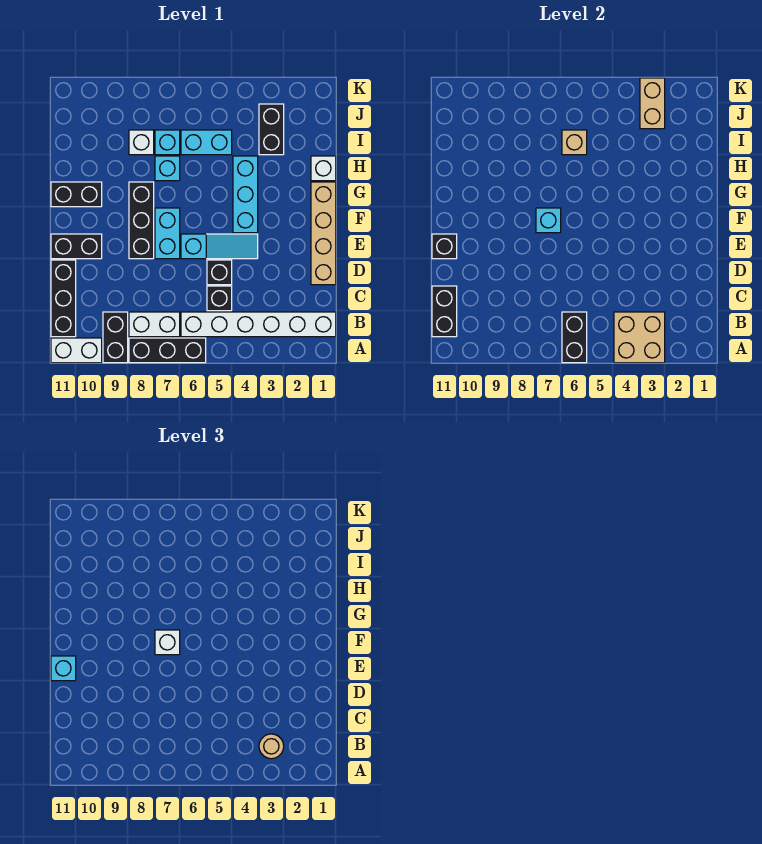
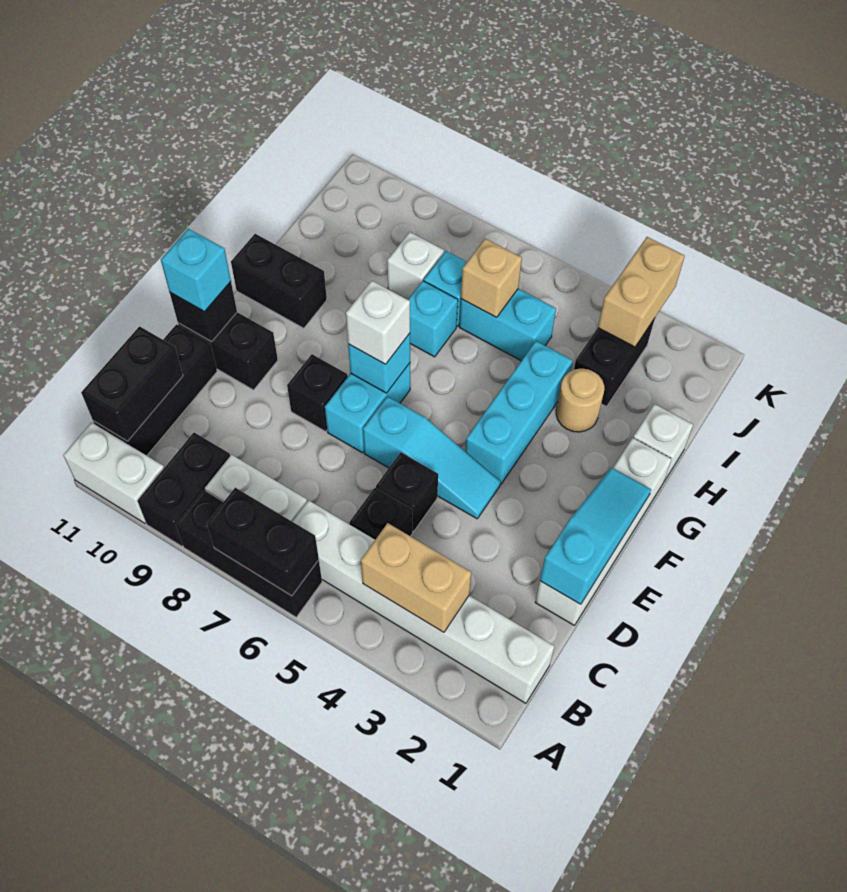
tan brick A3:B4 level 2 -> tan brick B3:B4 level 2
black brick A6:B6 level 2 -> black brick A6:A7 level 2
tan round brick B3 level 3 -> tan round brick H3 level 1
tan brick D1:G1 level 1 -> white brick D1:G1 level 1
none -> cyan slope D1:F1 level 2 top D
black brick E8:G8 level 1 -> black brick E8 level 1

